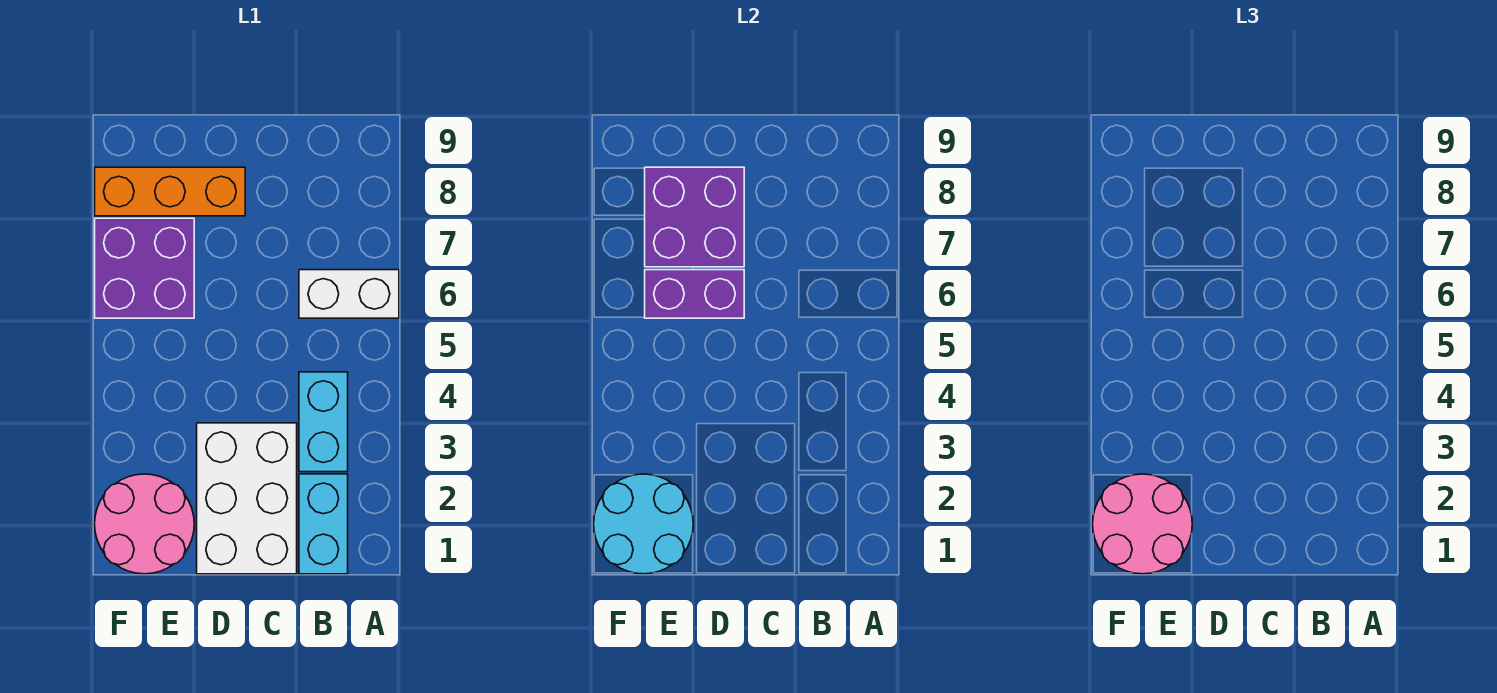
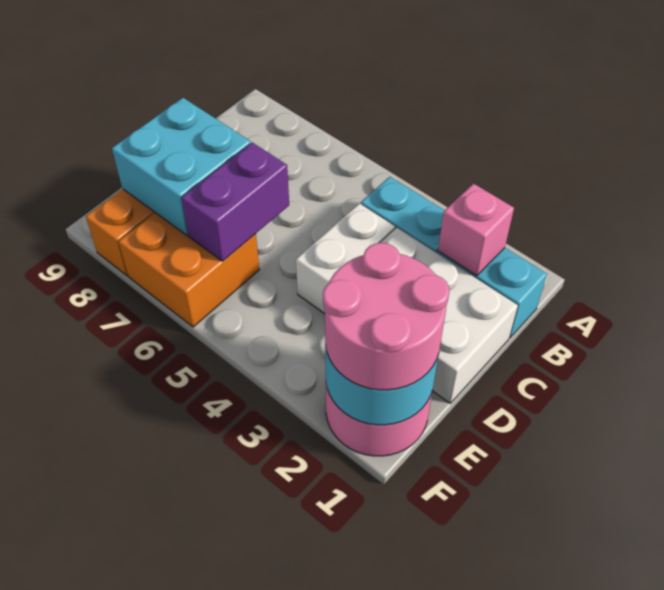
white brick A6:B6 level 1 -> white brick C4:D4 level 1
none -> pink brick B2 level 2
purple brick D7:E8 level 2 -> cyan brick D7:E8 level 2
purple brick E6:F7 level 1 -> orange brick E6:F7 level 1

